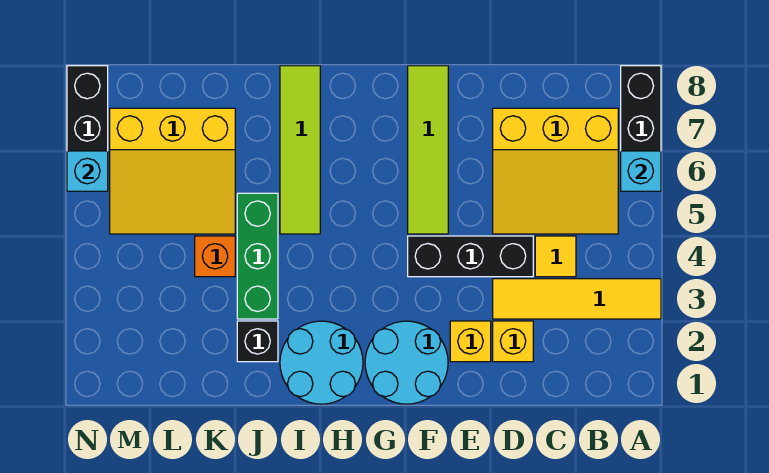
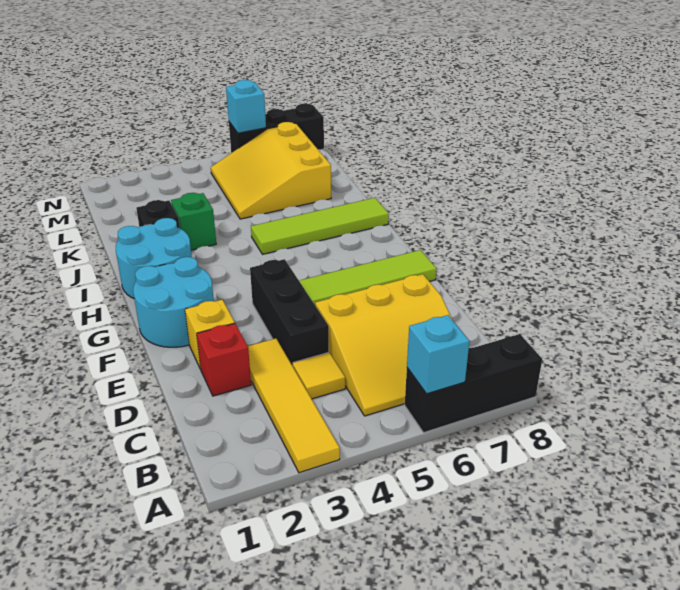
yellow slope B5:D7 level 1 top 7 -> yellow slope B5:D7 level 1 top D
yellow brick D2 level 1 -> red brick D2 level 1
green brick J3:J5 level 1 -> green brick J3 level 1
orange brick K4 level 1 -> none

